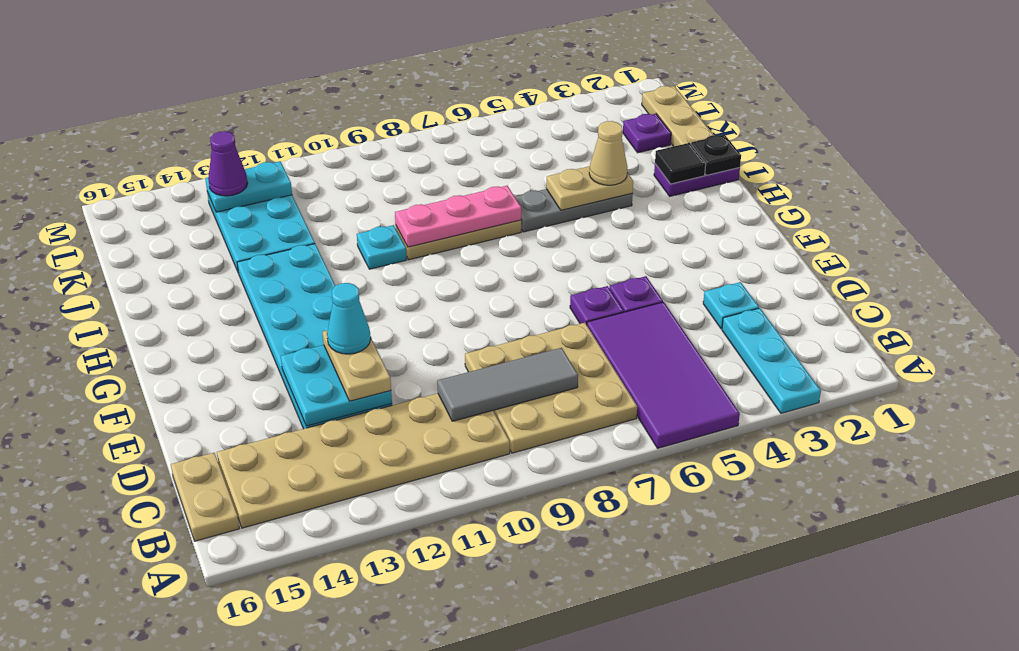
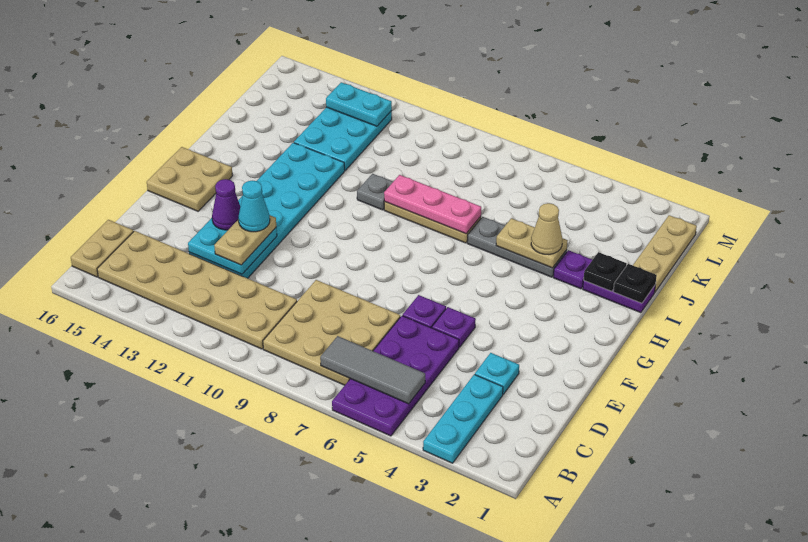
purple tile A5:D6 level 1 -> purple plate A5:D6 level 1
grey tile C8:C10 level 2 -> grey tile B5:B7 level 2
none -> tan plate F15:G16 level 1
black tile I2 level 2 -> black plate I2 level 2
cyan plate I10 level 1 -> grey plate I10 level 1
purple plate K2 level 1 -> purple plate I3 level 1
purple cone L13 level 3 -> purple cone E13 level 3

